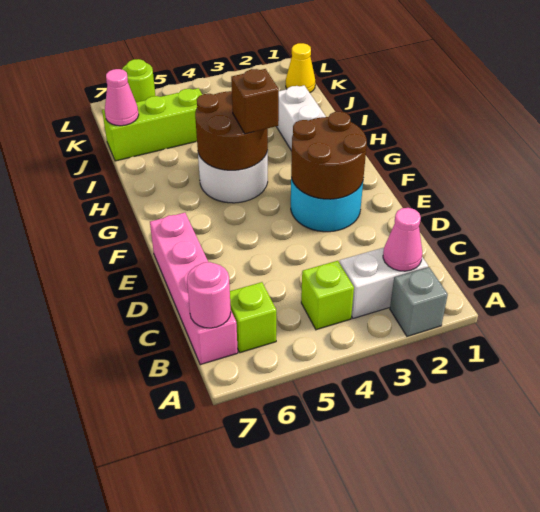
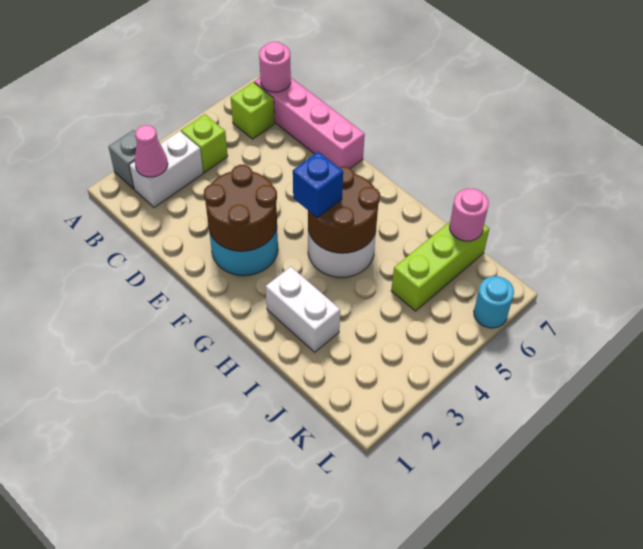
brown brick G4 level 3 -> blue brick G4 level 3
pink cone J7 level 2 -> pink round brick J7 level 2
yellow cone K1 level 1 -> none
lime round brick L6 level 1 -> cyan round brick L6 level 1

